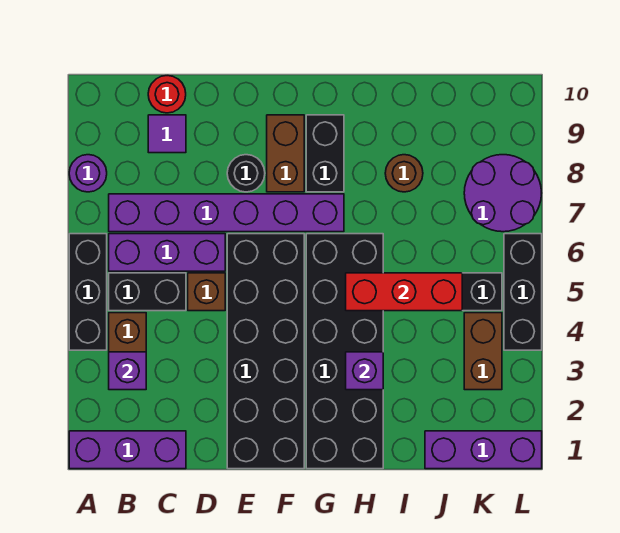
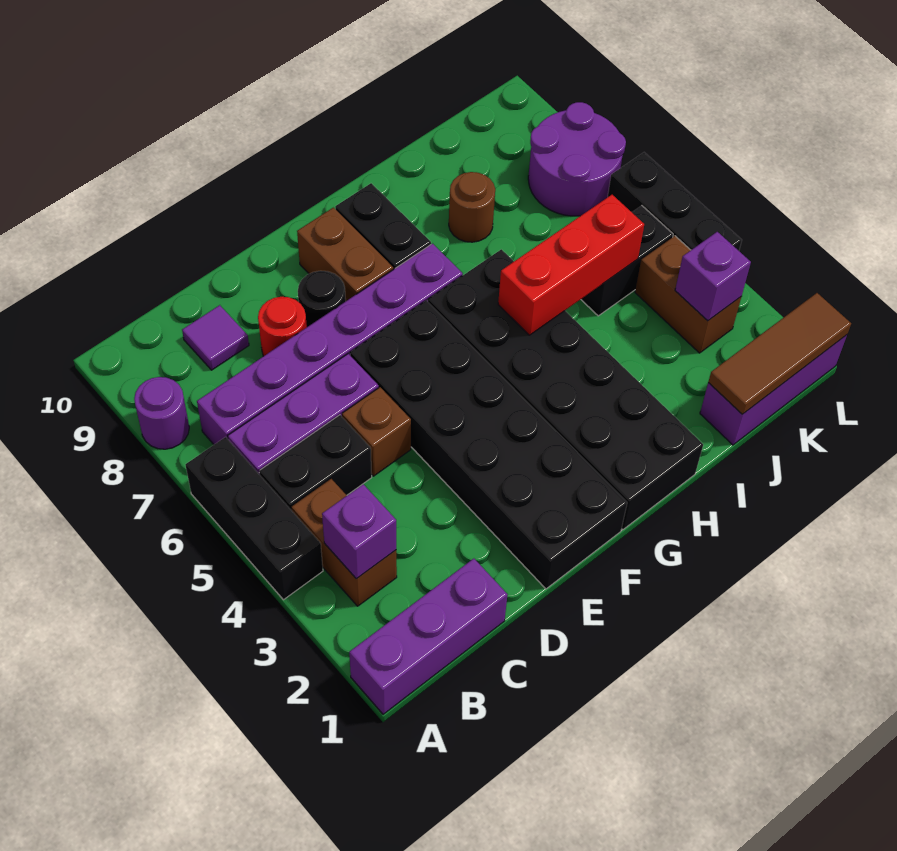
red round brick C10 level 1 -> red round brick D8 level 1
purple brick H3 level 2 -> purple brick K3 level 2
none -> brown tile J1:L1 level 2

